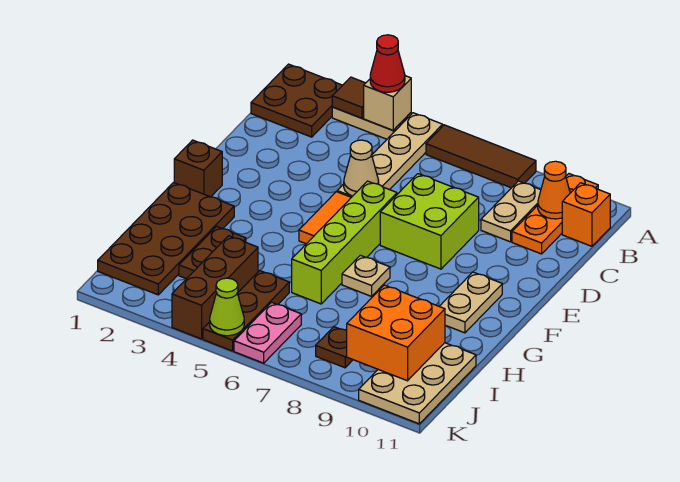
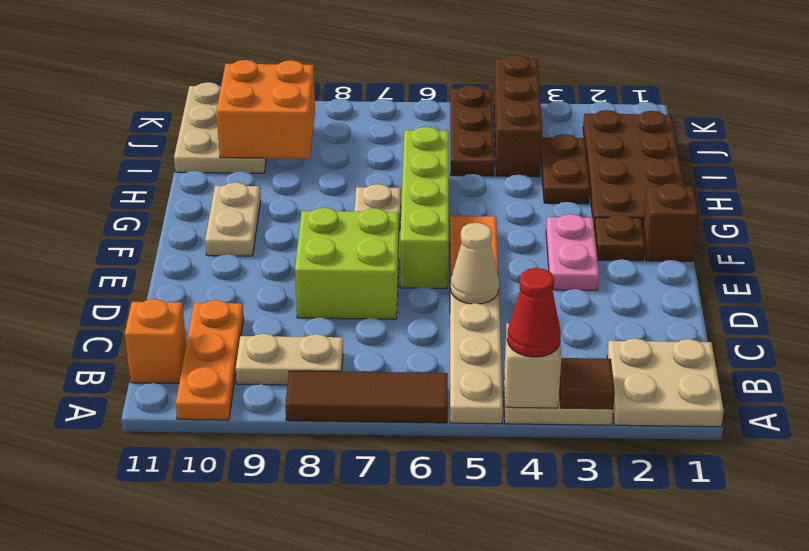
brown plate A1:B2 level 1 -> tan plate A1:B2 level 1
tan plate B9:C9 level 1 -> tan plate B8:B9 level 1
orange cone B10 level 2 -> none
pink plate J6:K6 level 1 -> pink plate E3:F3 level 1
brown plate J8 level 1 -> brown plate F2 level 1
lime cone K5 level 2 -> none

